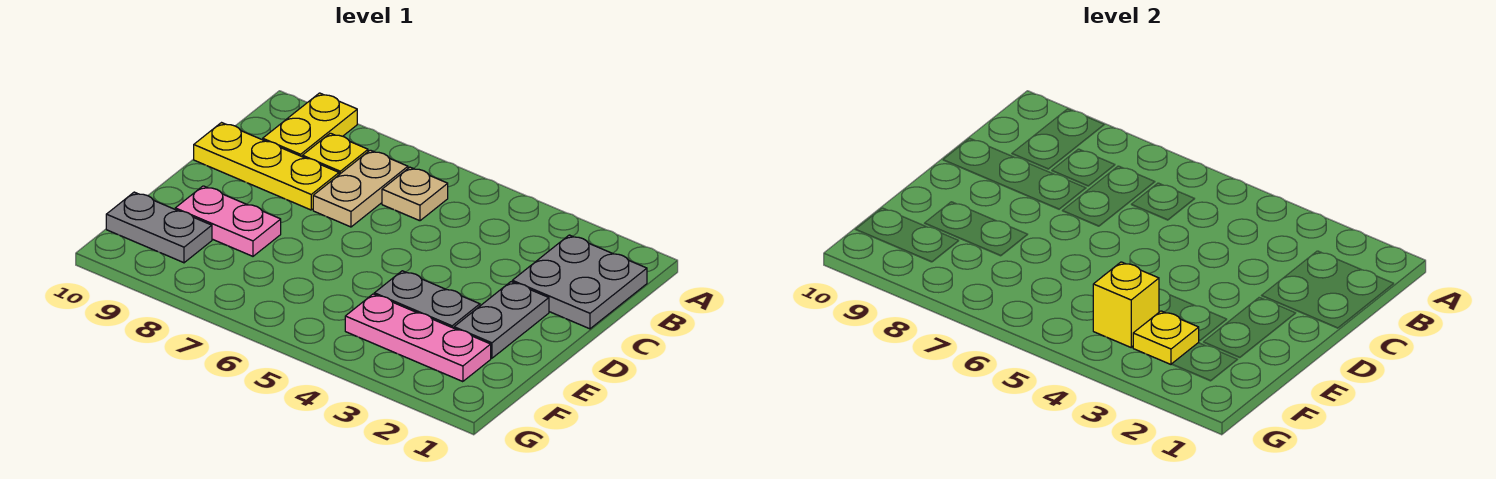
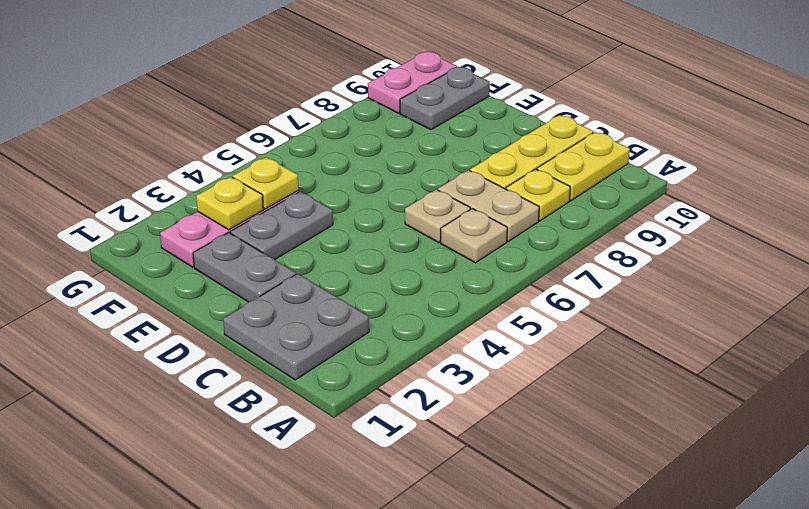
yellow plate A9:B9 level 1 -> yellow plate B9:B10 level 1
none -> tan plate C6 level 1
pink plate E8:E9 level 1 -> pink plate G9:G10 level 1
yellow brick F4 level 2 -> yellow plate F4 level 2

